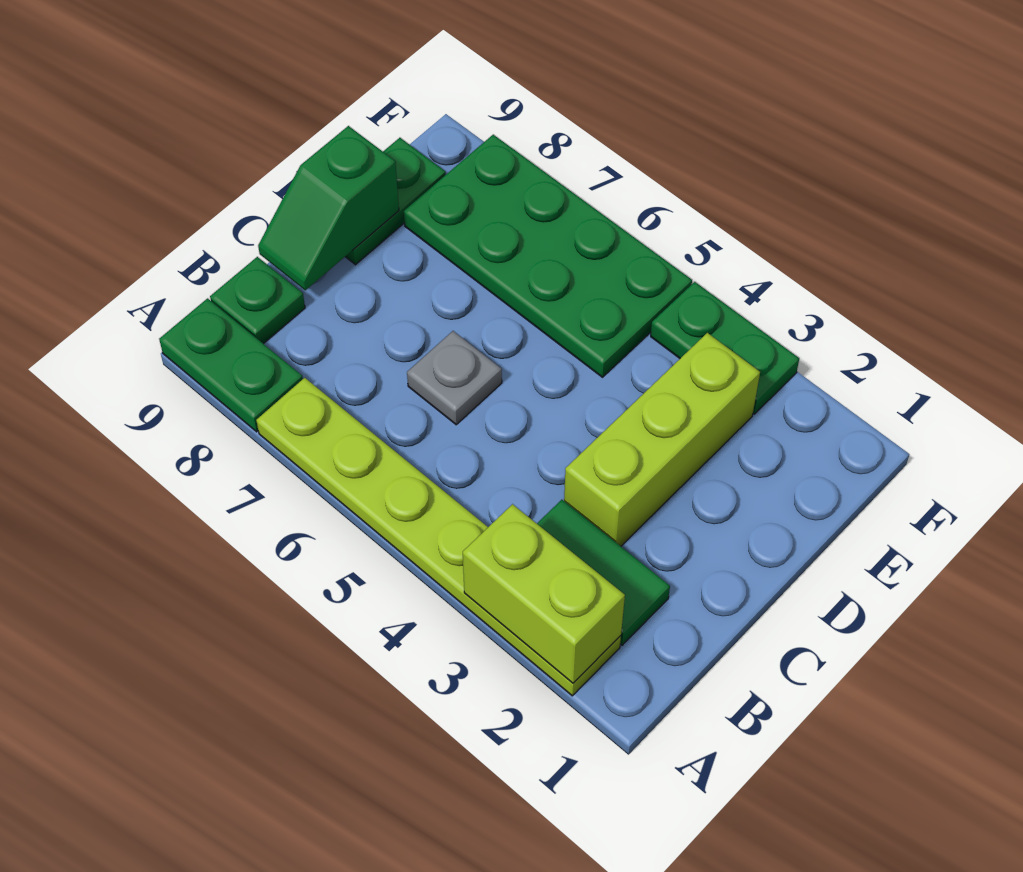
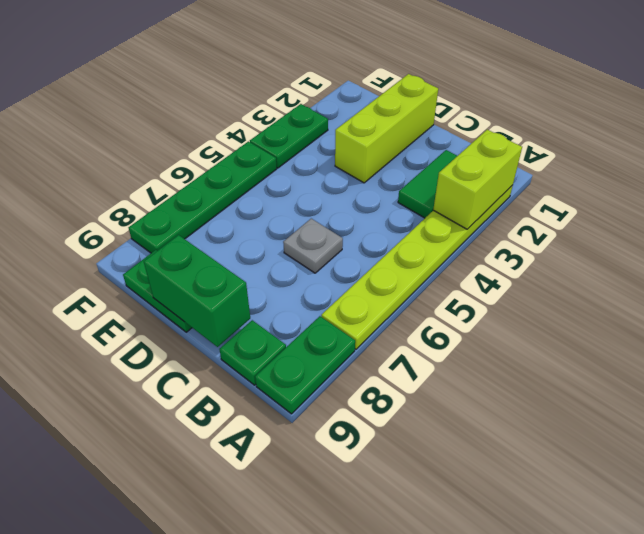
lime brick C3:E3 level 1 -> lime brick D1:D3 level 1
green slope C9:D9 level 2 top D -> green brick C9:D9 level 2
green plate E5:F8 level 1 -> green plate F5:F8 level 1

